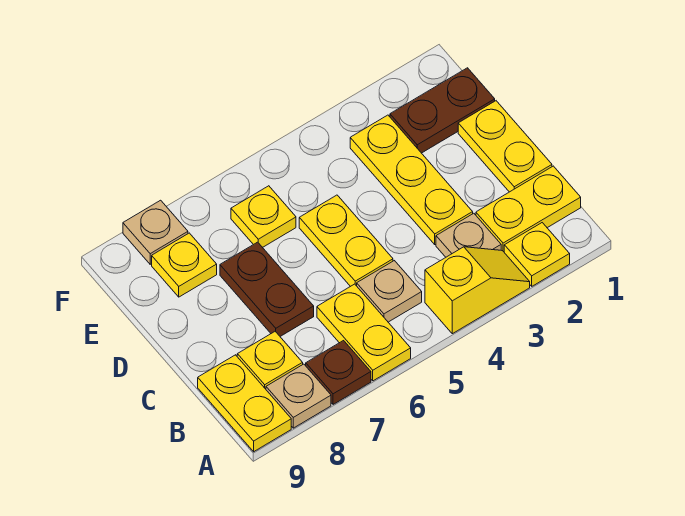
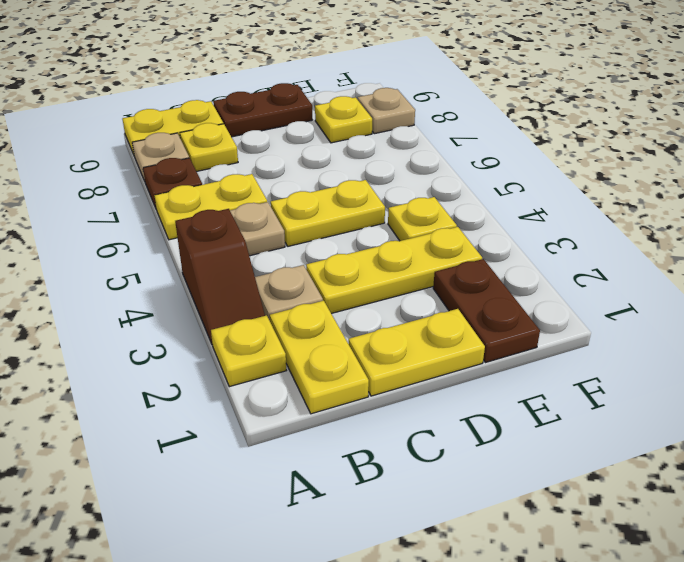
yellow slope A3:A4 level 1 top 4 -> brown slope A3:A4 level 1 top 4
brown plate C7:D7 level 1 -> brown plate C9:D9 level 1
yellow plate E6 level 1 -> yellow plate E4 level 1

